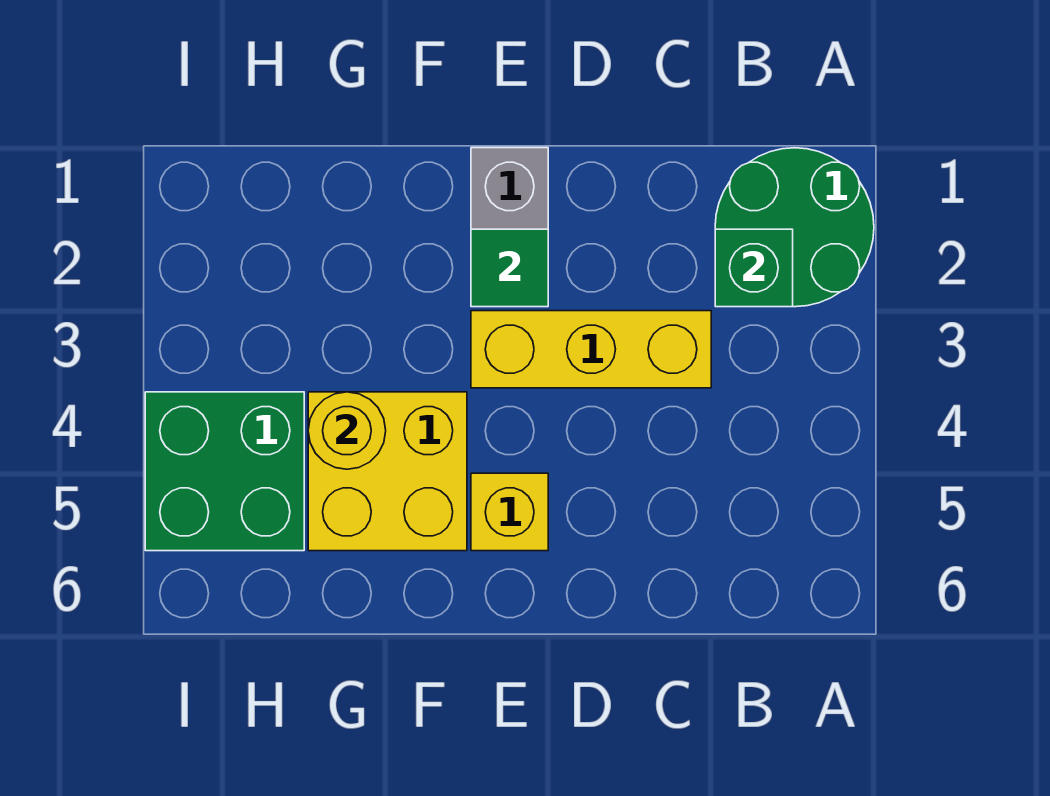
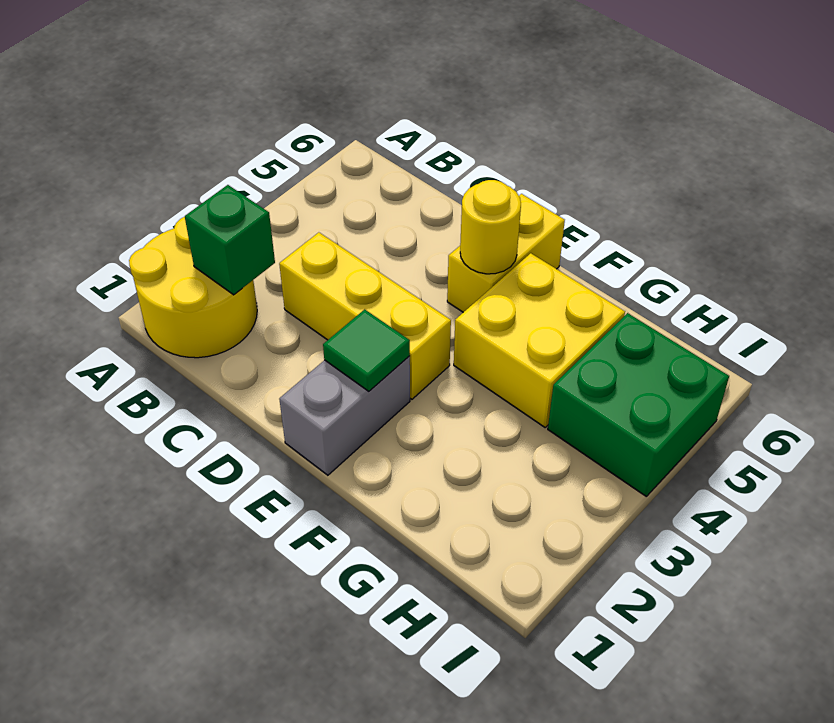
green round brick A1:B2 level 1 -> yellow round brick A1:B2 level 1
yellow brick E5 level 1 -> yellow brick E5:E6 level 1
yellow round brick G4 level 2 -> yellow round brick E5 level 2

